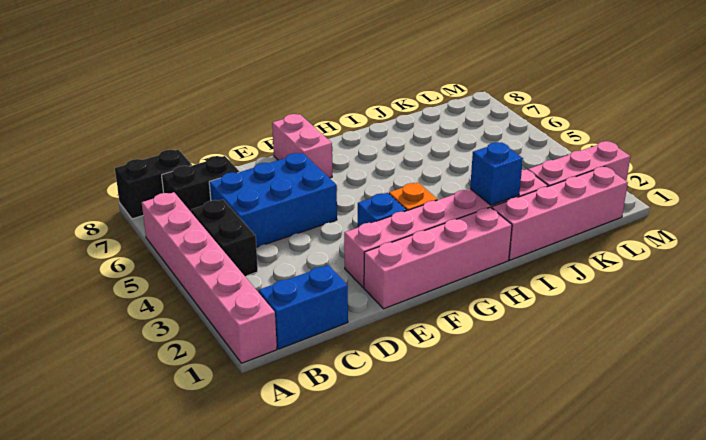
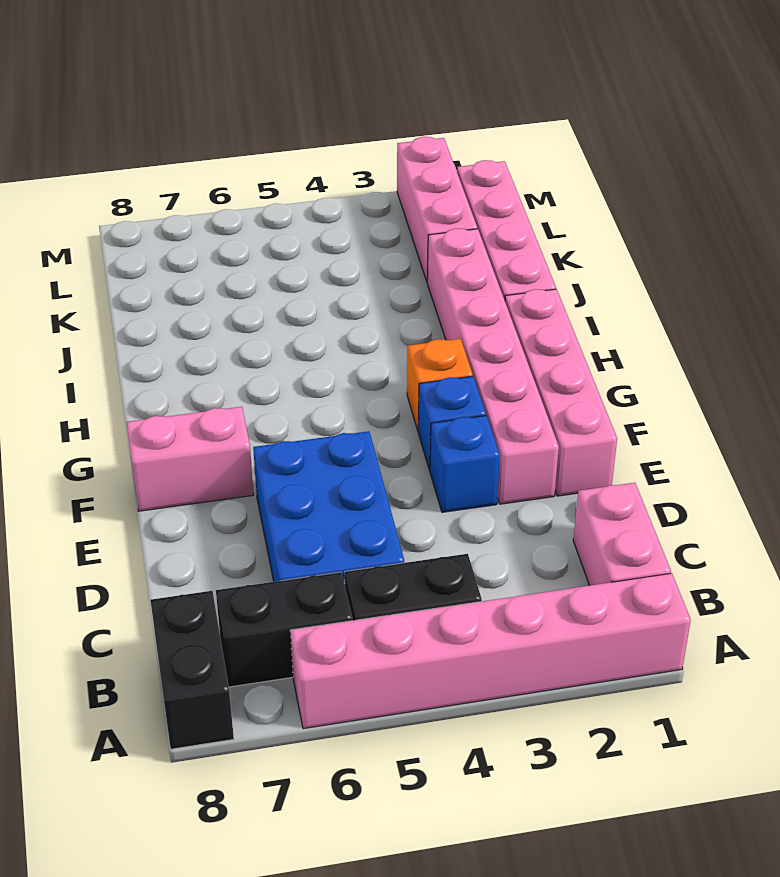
blue brick B1:C1 level 1 -> pink brick B1:C1 level 1
black brick B7:C7 level 1 -> black brick B6:B7 level 1
blue brick I2 level 2 -> blue brick E3 level 1

